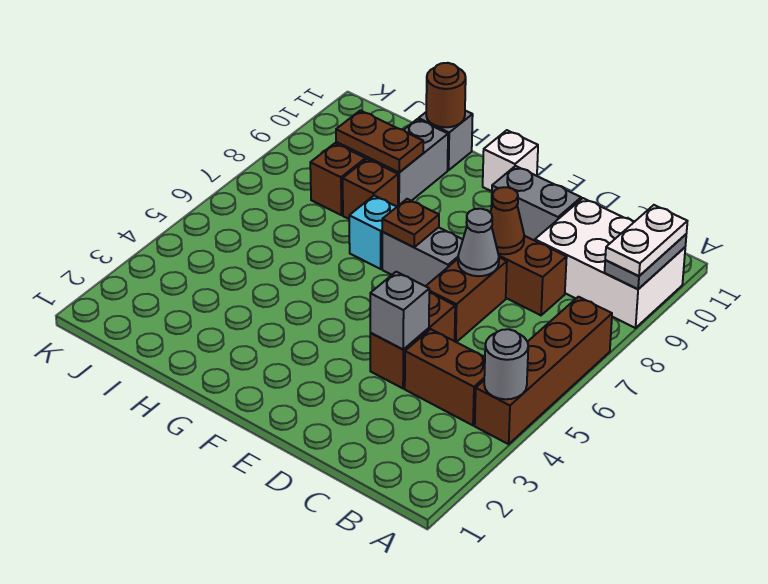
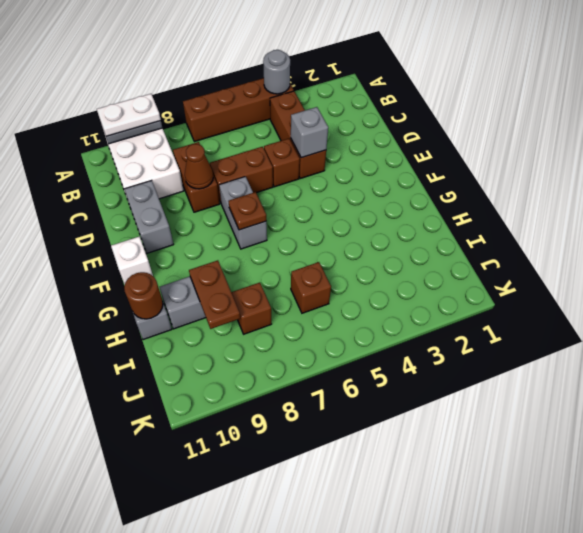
grey cone D7 level 2 -> none
cyan brick G7 level 1 -> none
brown brick H8 level 1 -> brown brick I6 level 1

